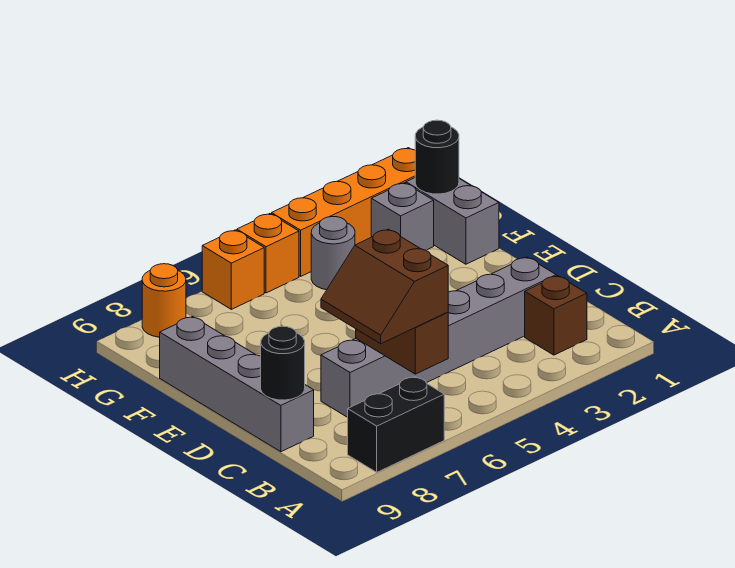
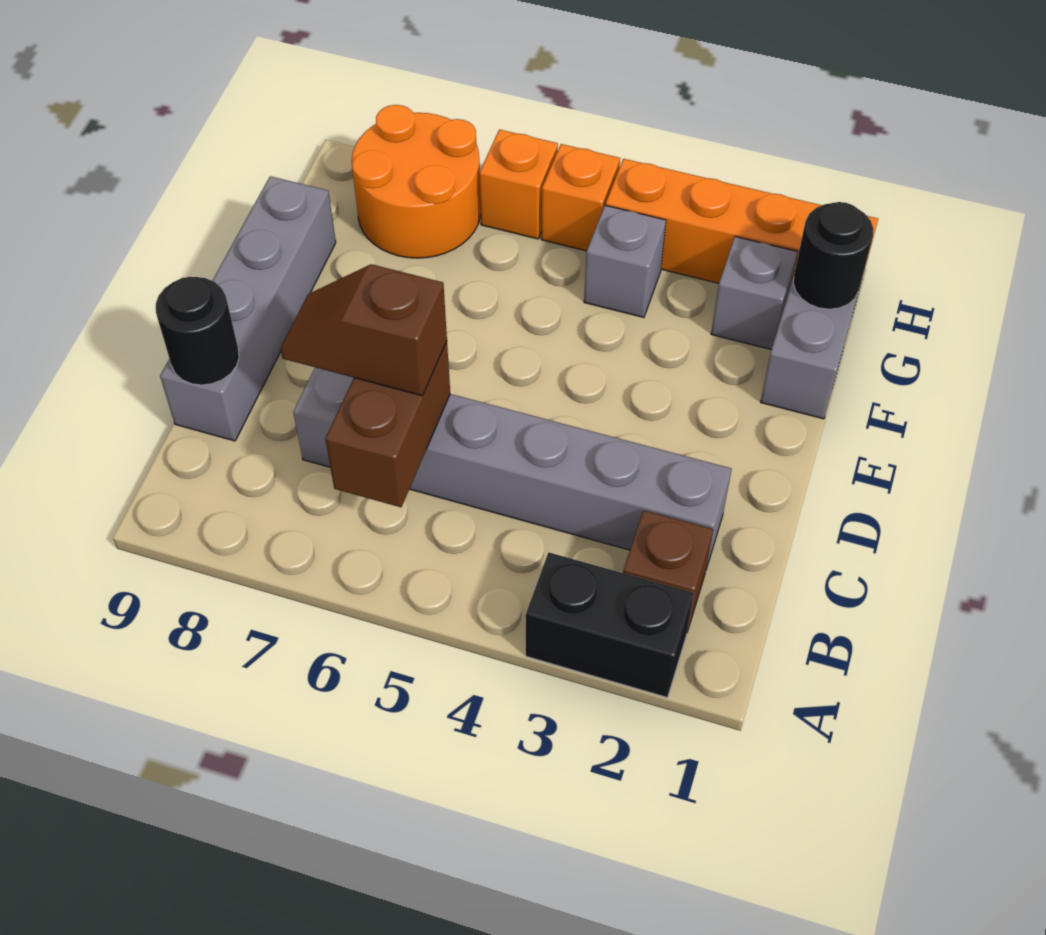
black brick A7:A8 level 1 -> black brick A2:A3 level 1
brown slope B6:C7 level 3 top 6 -> brown slope C6:C7 level 3 top 6
grey round brick G4 level 1 -> grey brick G4 level 1
orange round brick H8 level 1 -> orange round brick G7:H8 level 1

